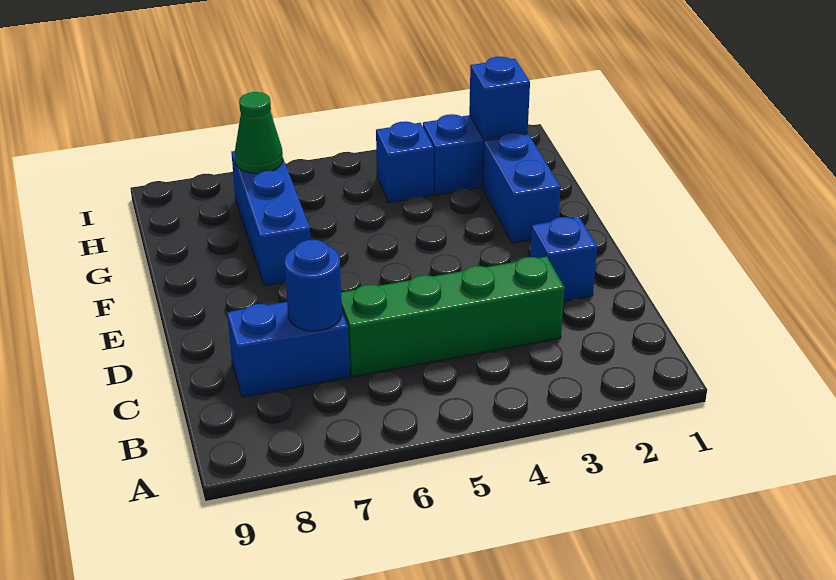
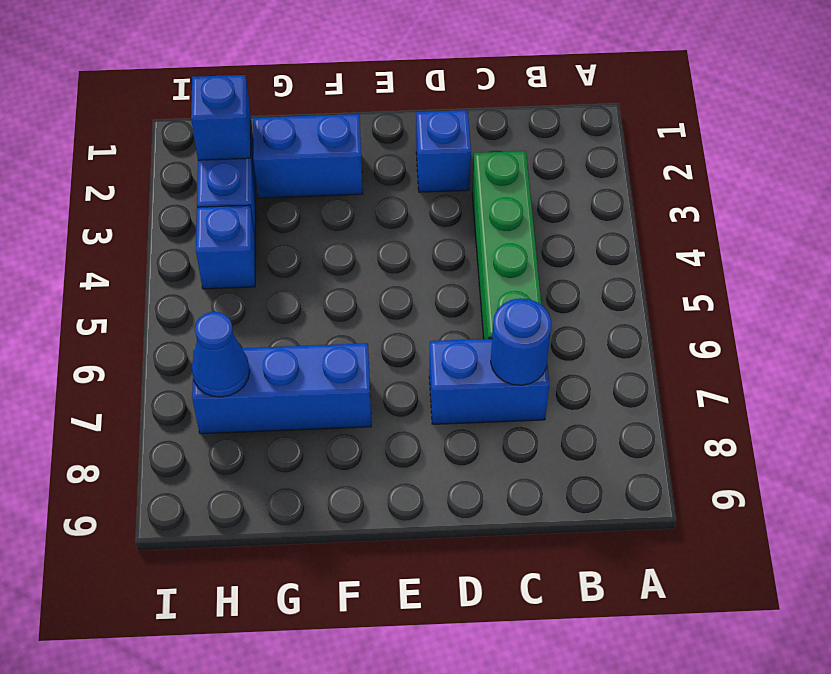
blue brick C7:C8 level 1 -> blue brick C7:D7 level 1
green cone H7 level 2 -> blue cone H7 level 2

